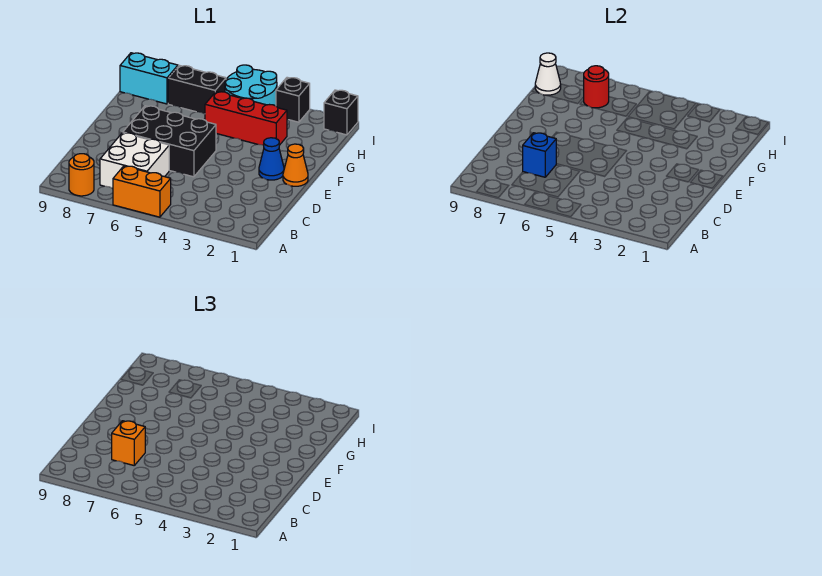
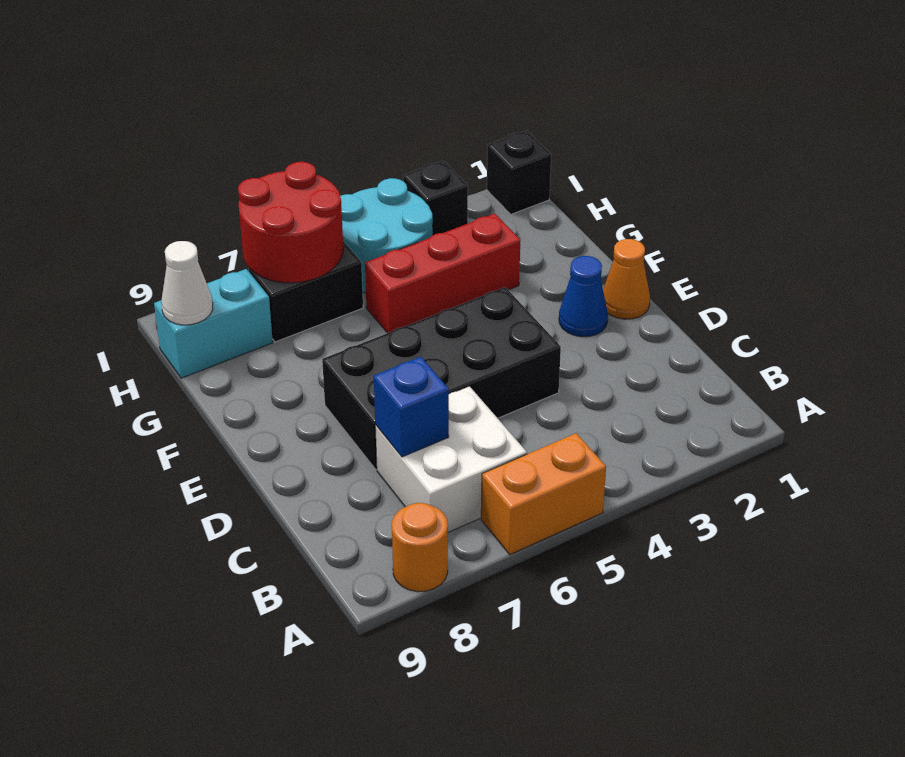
orange brick C7 level 3 -> none
black brick D5:E7 level 1 -> black brick D4:E7 level 1
red round brick H7 level 2 -> red round brick H6:I7 level 2

